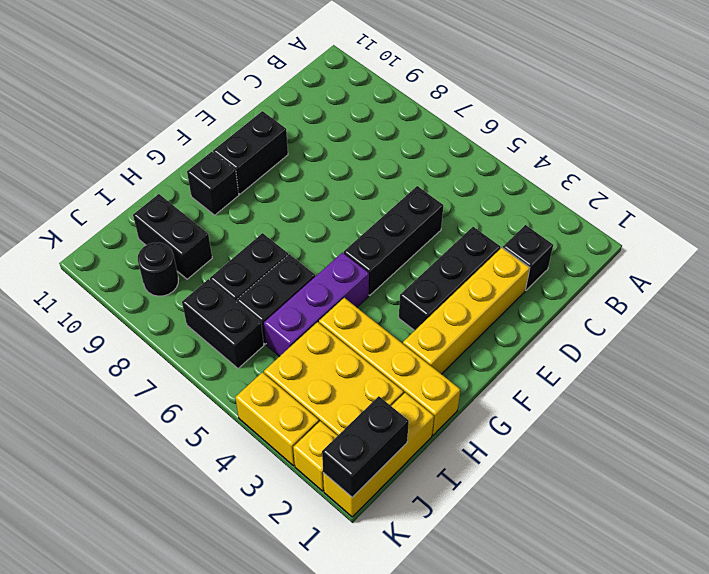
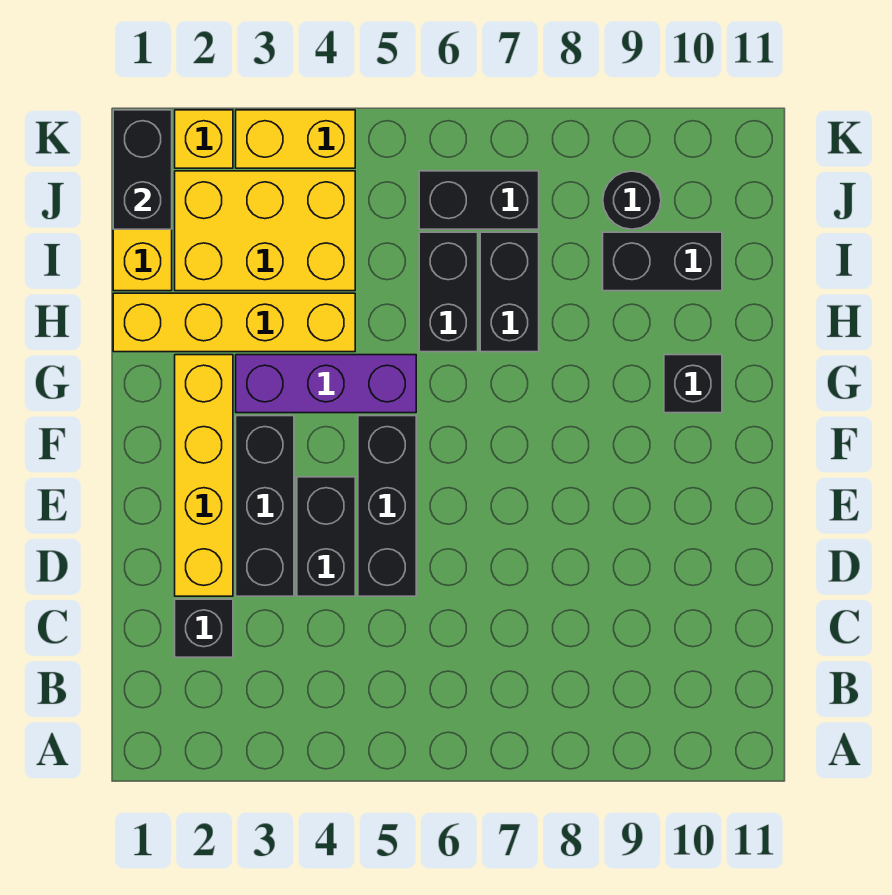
black brick E10:F10 level 1 -> black brick D4:E4 level 1
purple brick G5:I5 level 1 -> purple brick G3:G5 level 1

